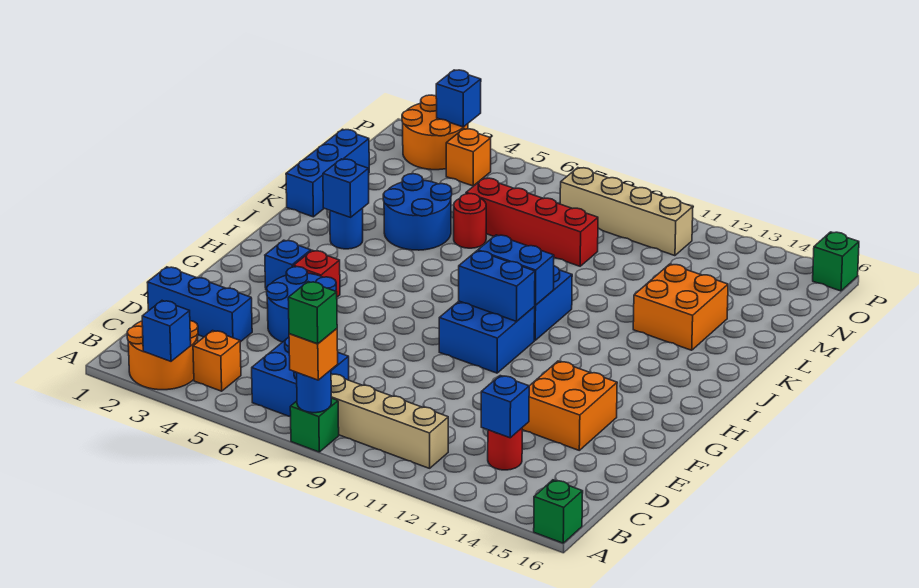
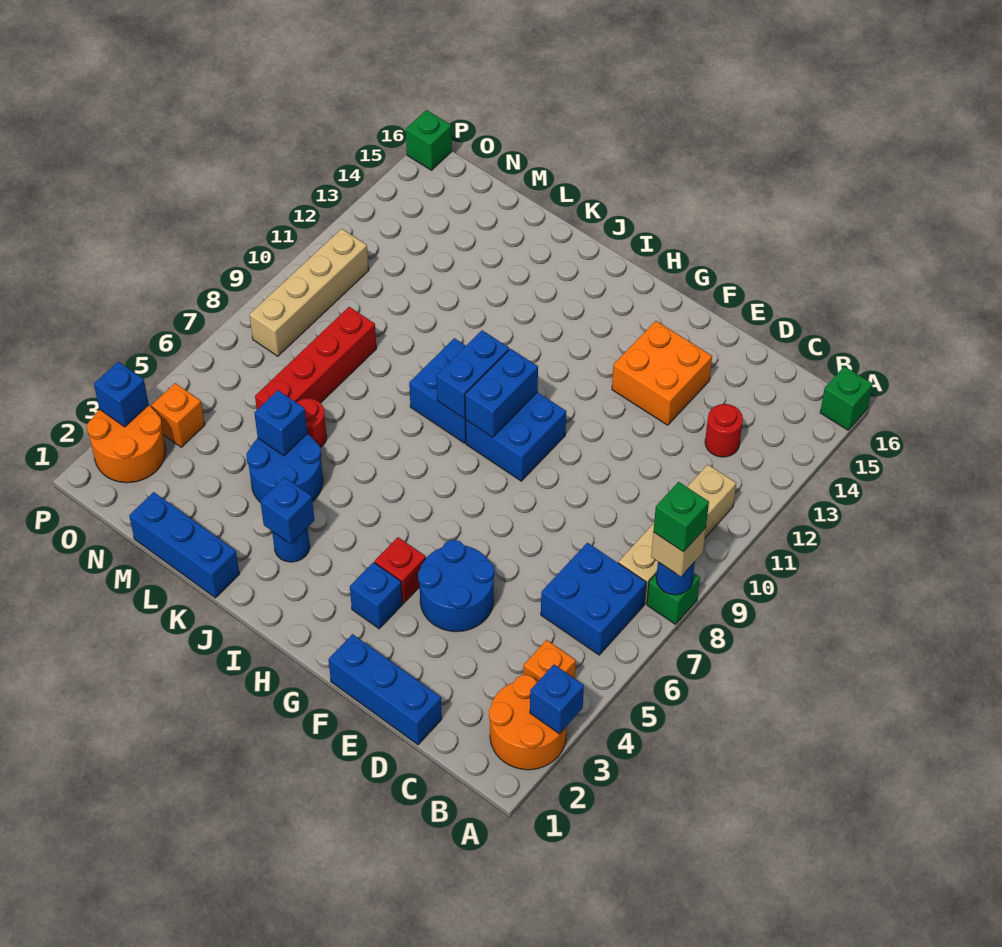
orange brick A8 level 3 -> tan brick A8 level 3
blue brick C13 level 2 -> blue brick L5 level 2
blue brick D1:D3 level 1 -> blue brick D1:F1 level 1
orange brick K13:L14 level 1 -> none

